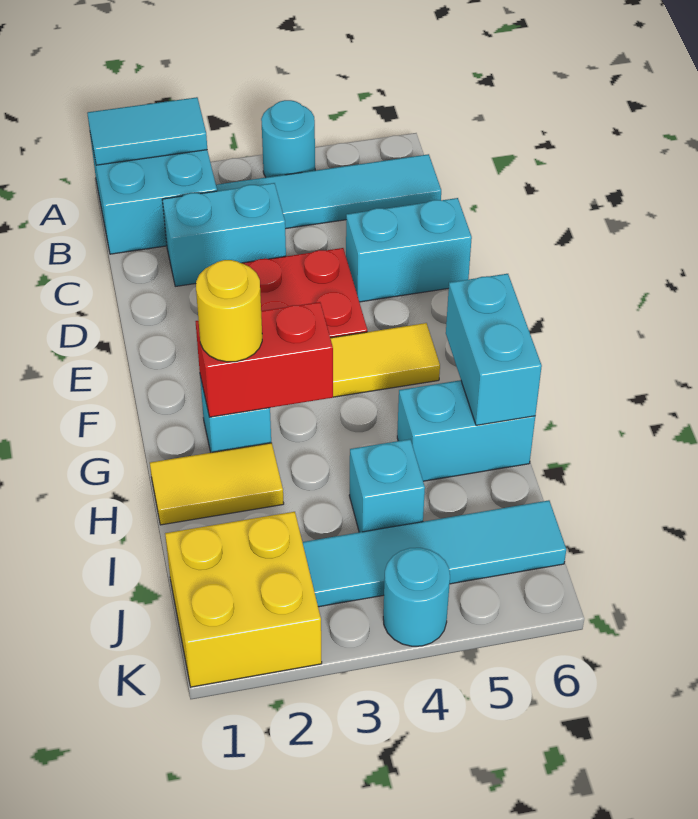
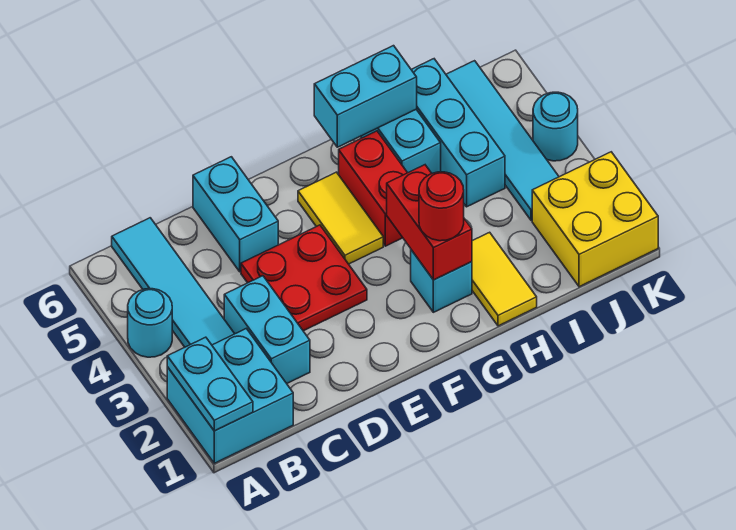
cyan tile A1:A2 level 2 -> cyan plate A1:A2 level 2
yellow round brick G2 level 3 -> red round brick G2 level 3
none -> red brick G4:G5 level 1
cyan brick I4 level 1 -> cyan brick I4:I6 level 1

